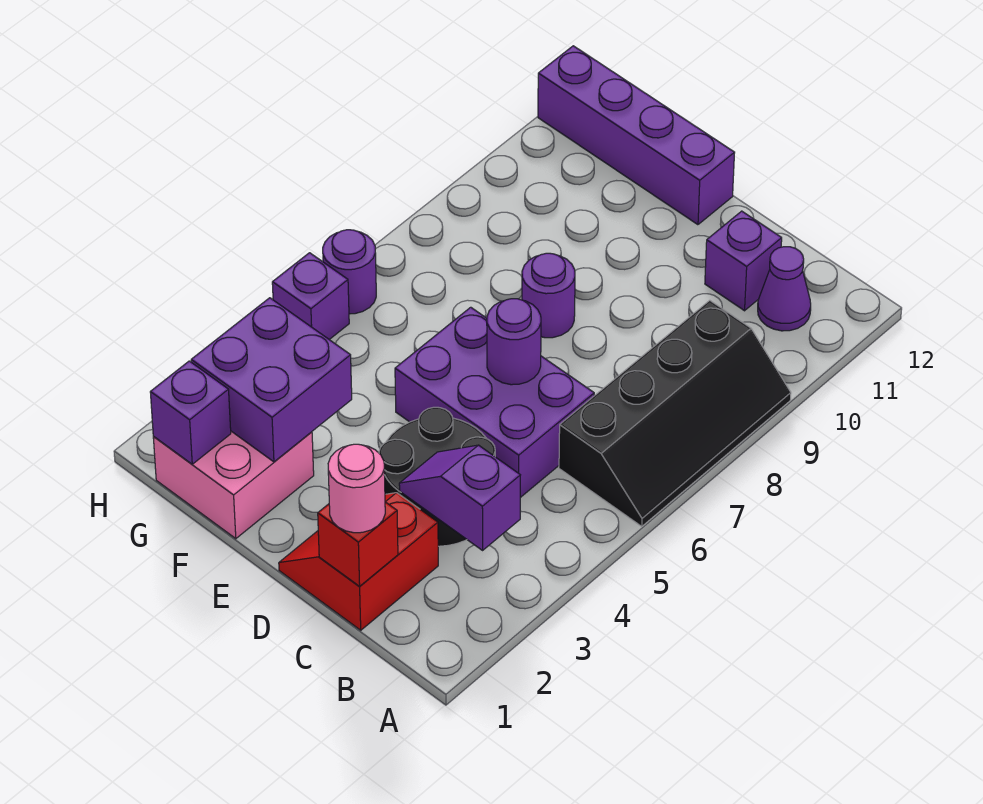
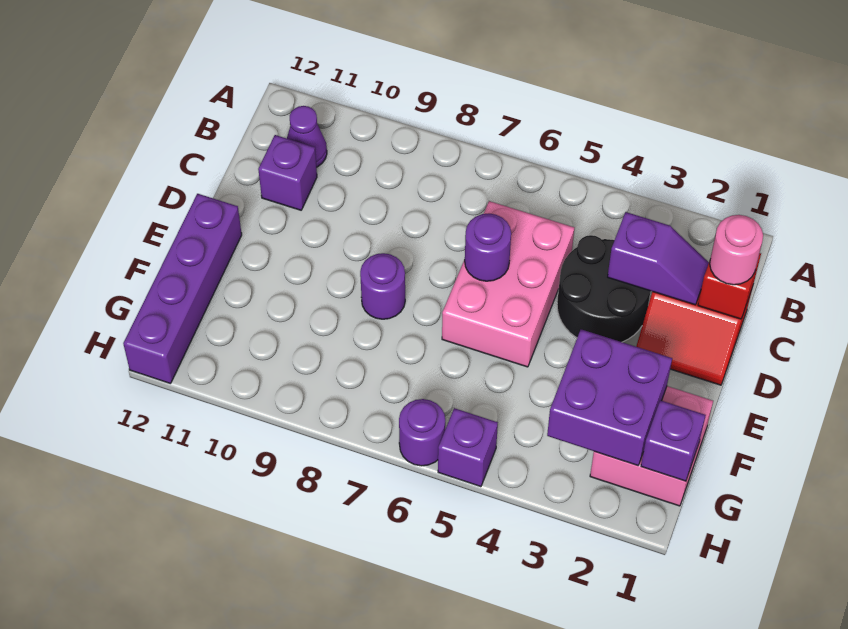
black slope A6:B9 level 1 top B -> none
purple slope B3:C3 level 2 top B -> purple slope C2:C3 level 2 top 3
purple brick C5:E6 level 1 -> pink brick C5:E6 level 1

